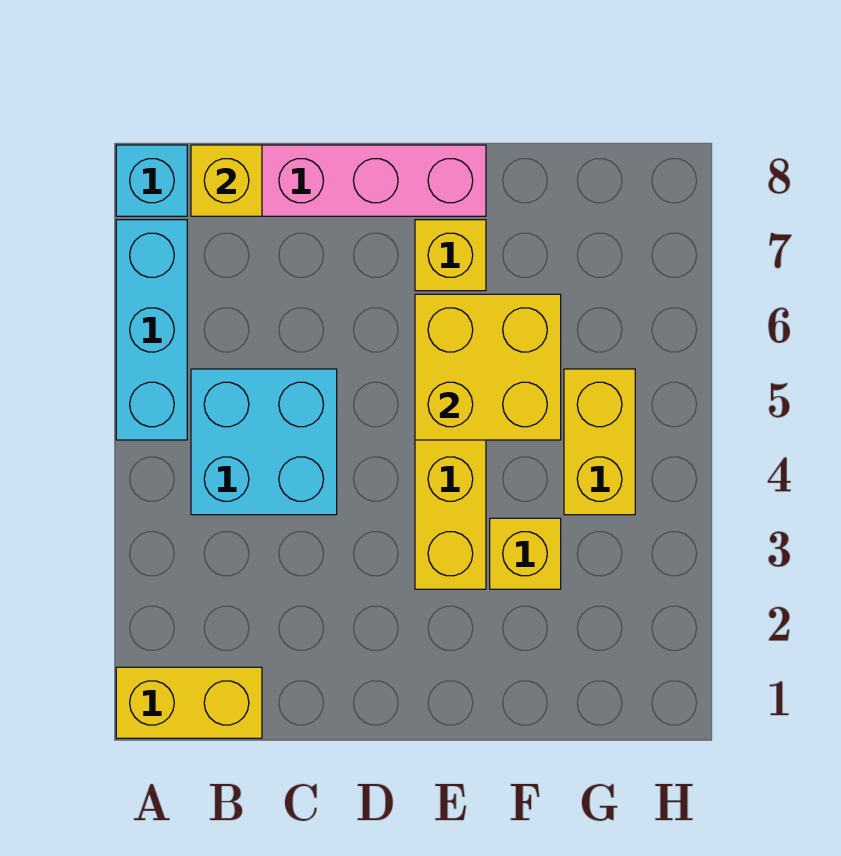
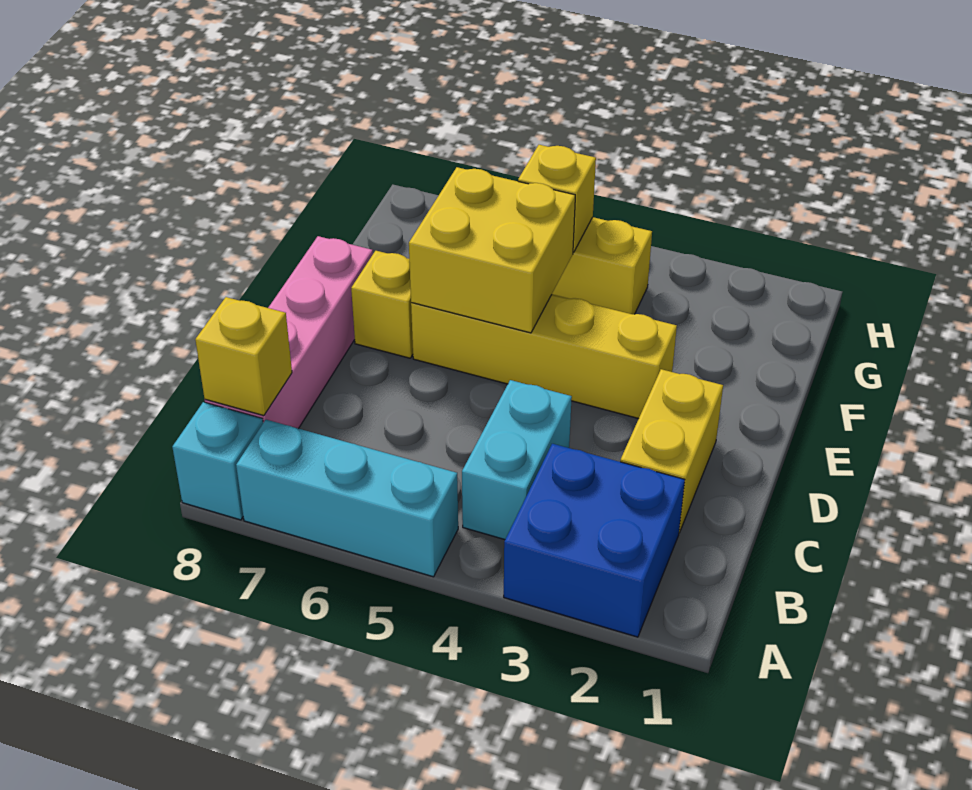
yellow brick A1:B1 level 1 -> yellow brick C2:D2 level 1
none -> blue brick A2:B3 level 1
cyan brick B4:C5 level 1 -> cyan brick B4:C4 level 1
yellow brick F3 level 1 -> yellow brick G5 level 2

